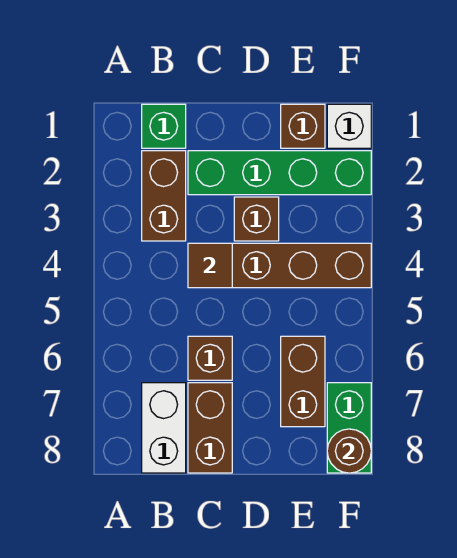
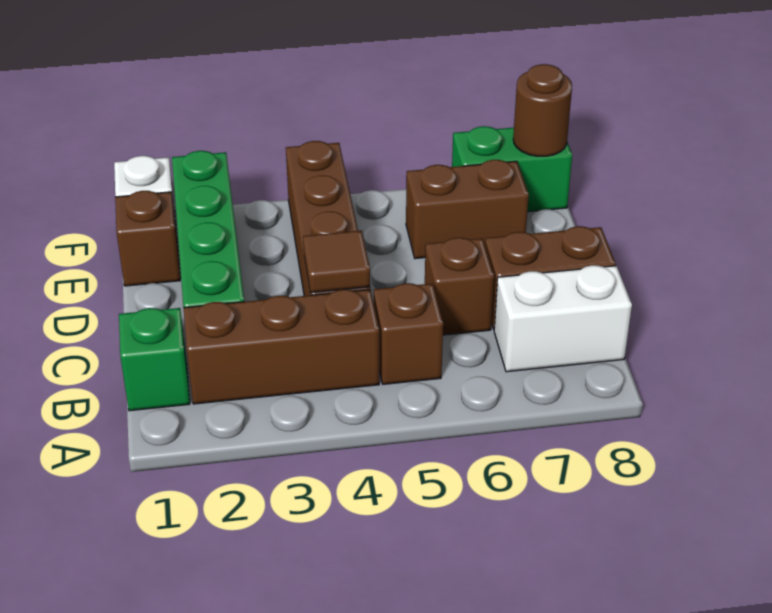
brown brick B2:B3 level 1 -> brown brick B2:B4 level 1
brown brick D3 level 1 -> brown brick B5 level 1

